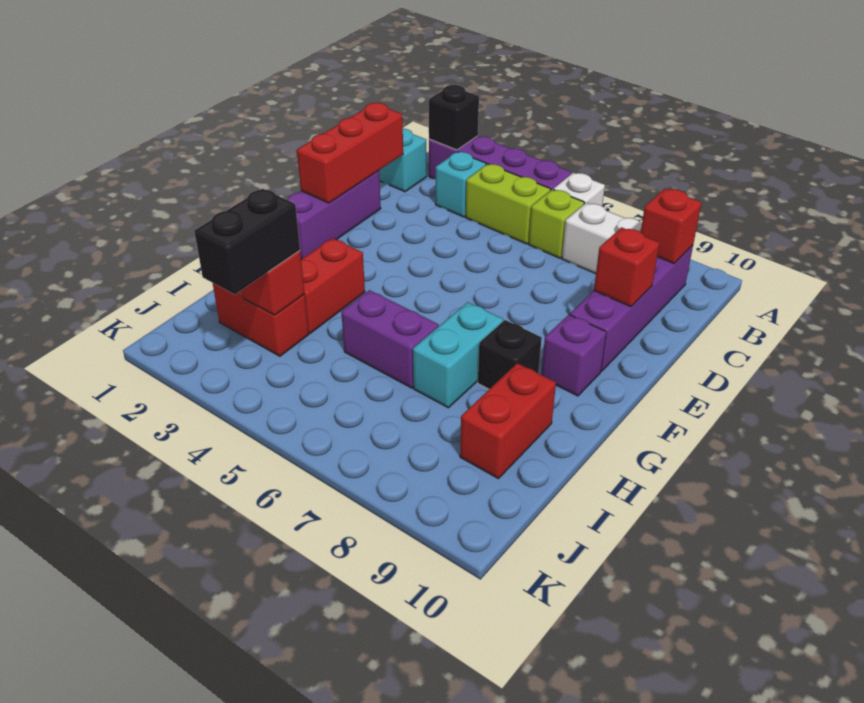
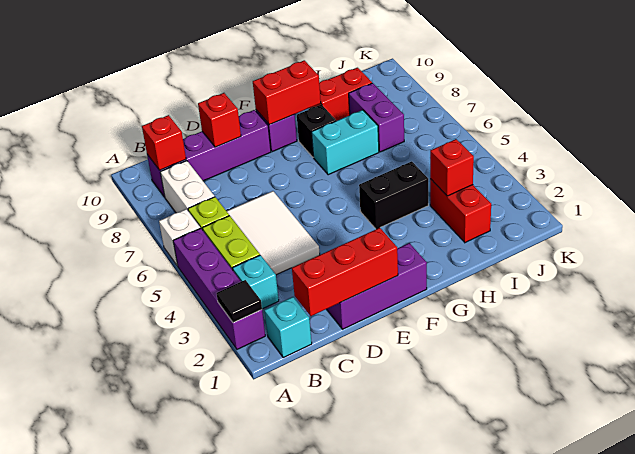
black brick A2 level 2 -> black tile A2 level 2
none -> white tile C4:D6 level 1
red brick G3:H3 level 1 -> red brick F9:G9 level 2
purple brick H5:H6 level 1 -> purple brick I7:I8 level 1
black brick I3:J3 level 3 -> black brick G4:H4 level 1

